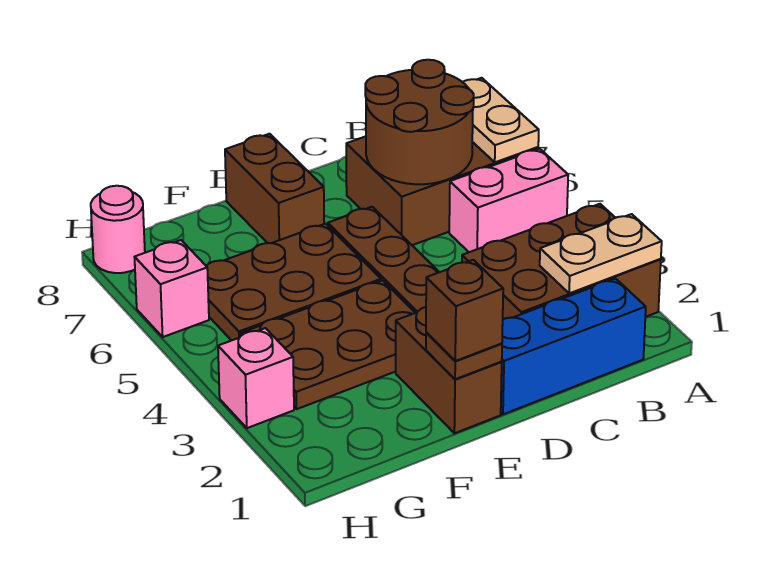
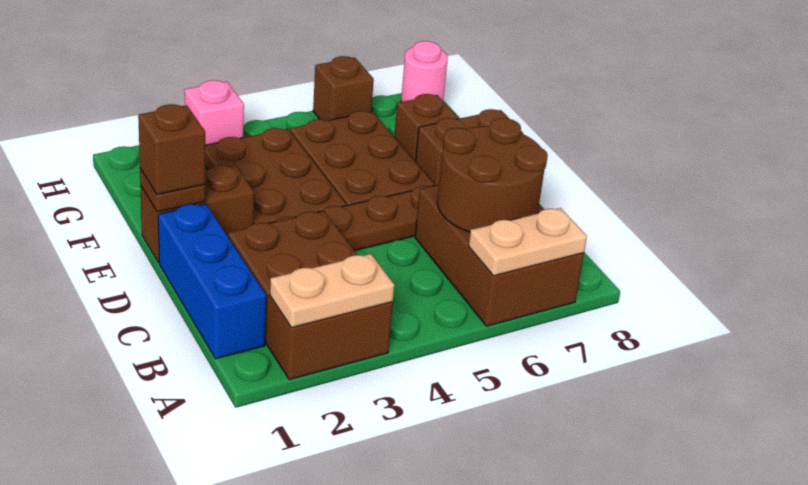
tan plate A2:B2 level 2 -> tan plate A2:A3 level 2
pink brick A5:B5 level 1 -> none
none -> brown brick F7 level 1
pink brick H6 level 1 -> brown brick H6 level 1

